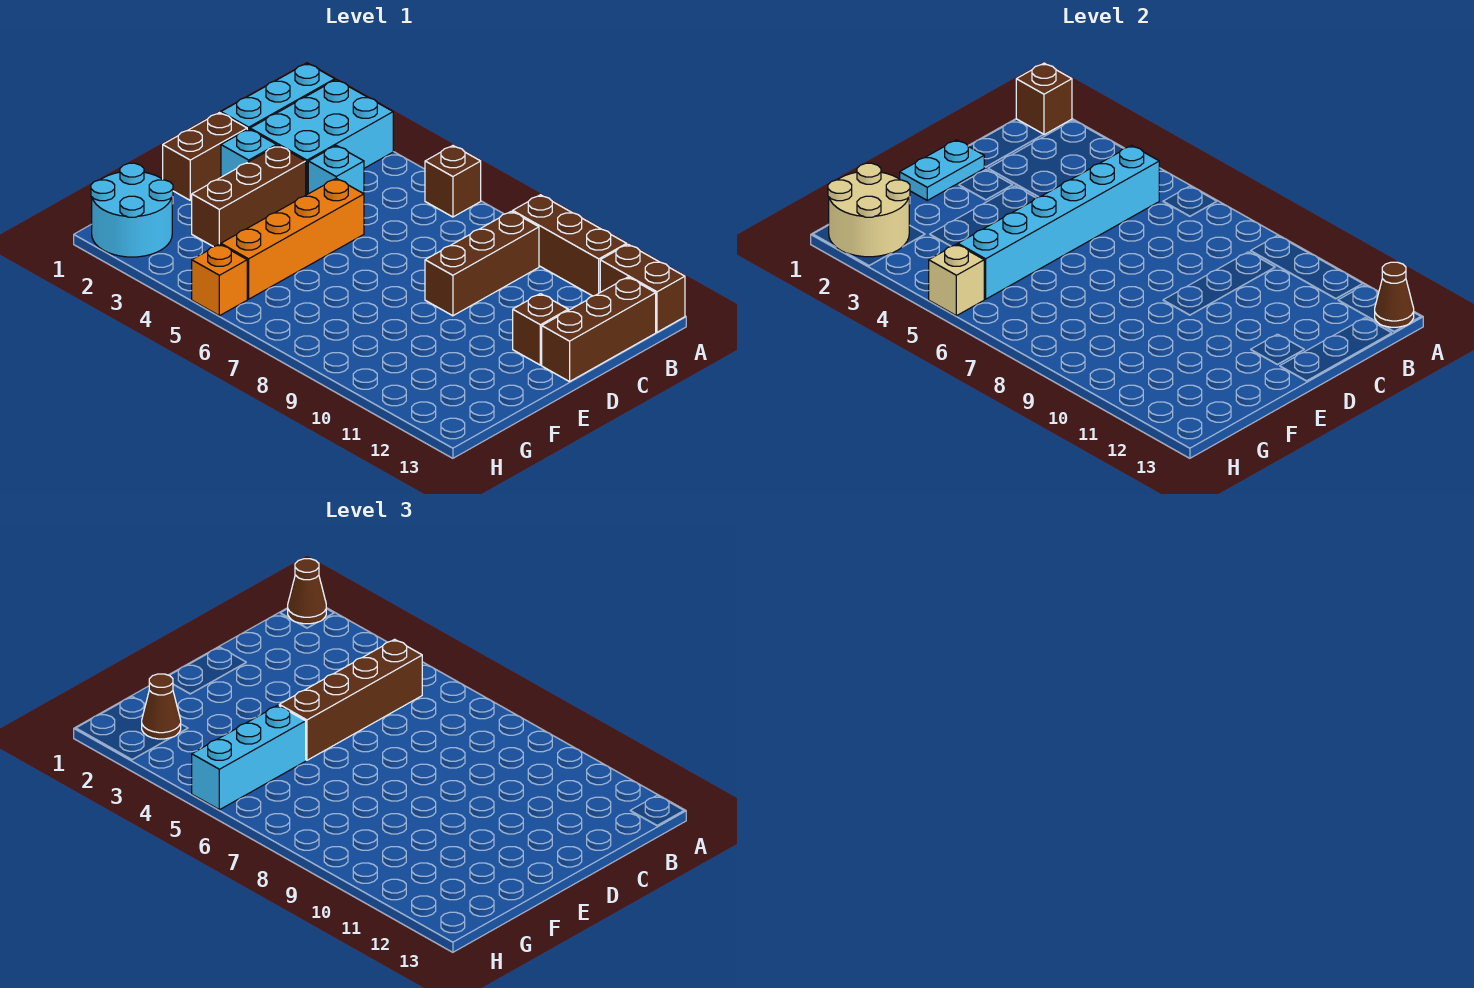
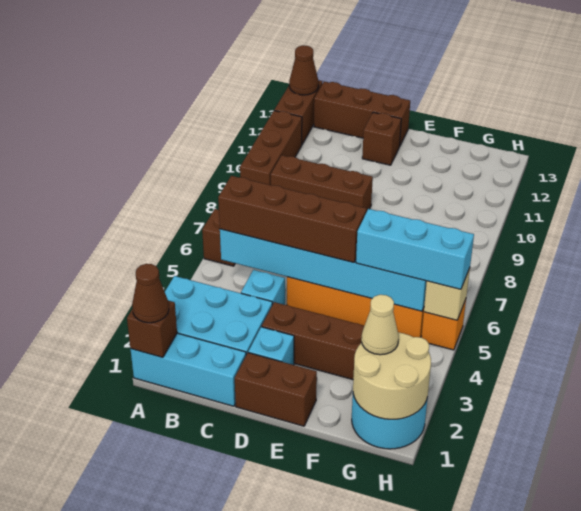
cyan plate D1:E1 level 2 -> none
brown cone G2 level 3 -> tan cone G2 level 3

